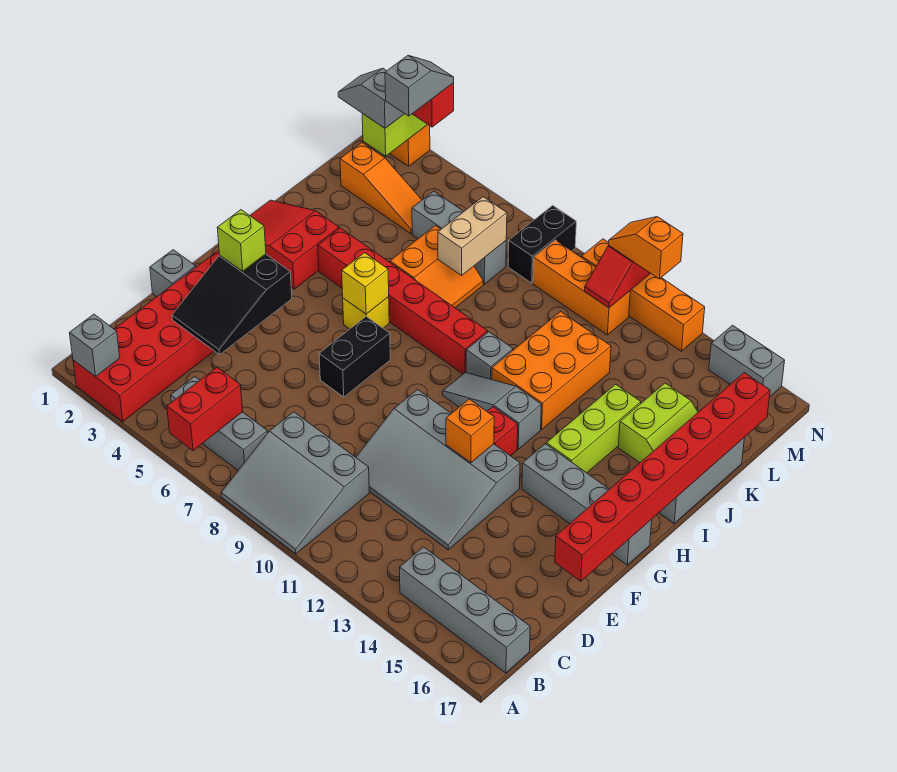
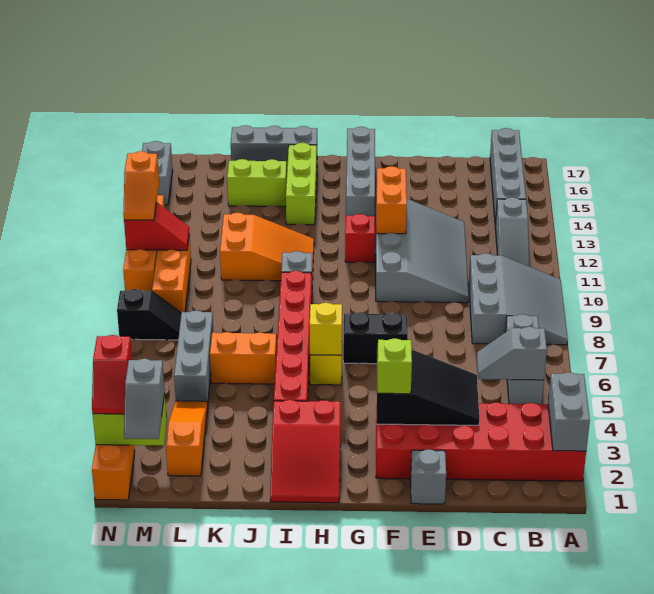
grey brick A2 level 2 -> grey brick A2:A3 level 2
red brick A6:B6 level 2 -> none
red brick E17:L17 level 2 -> none
orange brick F12 level 2 -> orange brick F12:F13 level 2
grey slope H10:H12 level 1 top 12 -> grey slope B11:B13 level 1 top 13
lime brick H14:J14 level 1 -> lime brick I14:I16 level 1
orange brick I11:K12 level 1 -> orange slope I11:K12 level 1 top K
tan brick K7:L7 level 2 -> none
grey slope M3:N3 level 4 top M -> grey slope B5:C5 level 2 top B
black brick M8:N8 level 1 -> black slope M8:N8 level 1 top N

